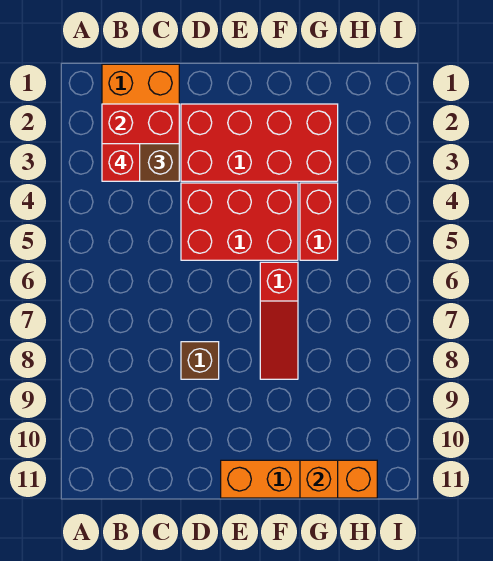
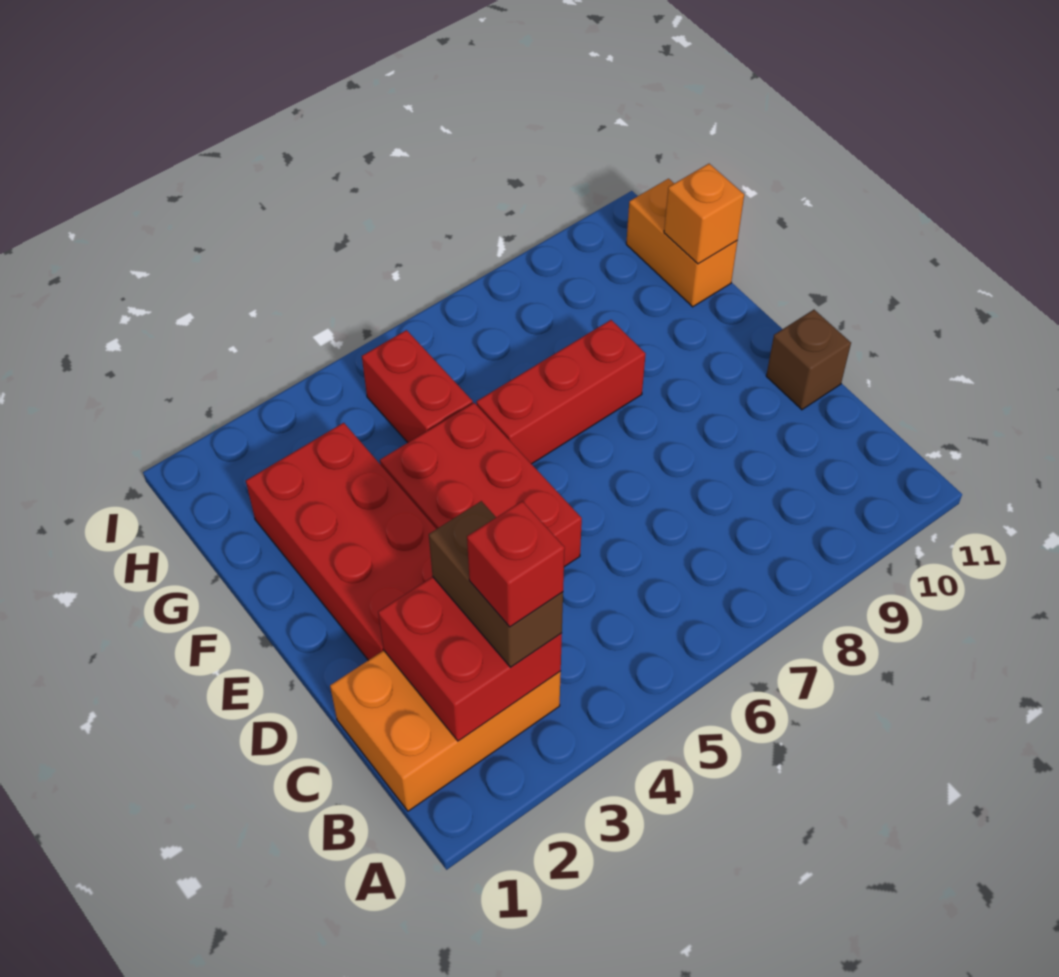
brown brick D8 level 1 -> brown brick D11 level 1
orange brick E11:H11 level 1 -> orange brick G11:H11 level 1
red slope F6:F8 level 1 top 6 -> red brick F6:F8 level 1
red brick G4:G5 level 1 -> red brick G5:H5 level 1

